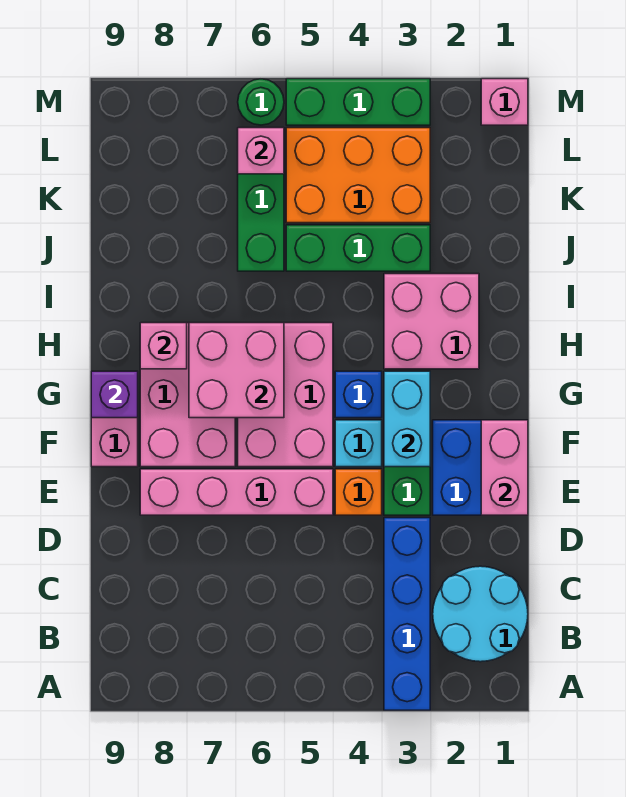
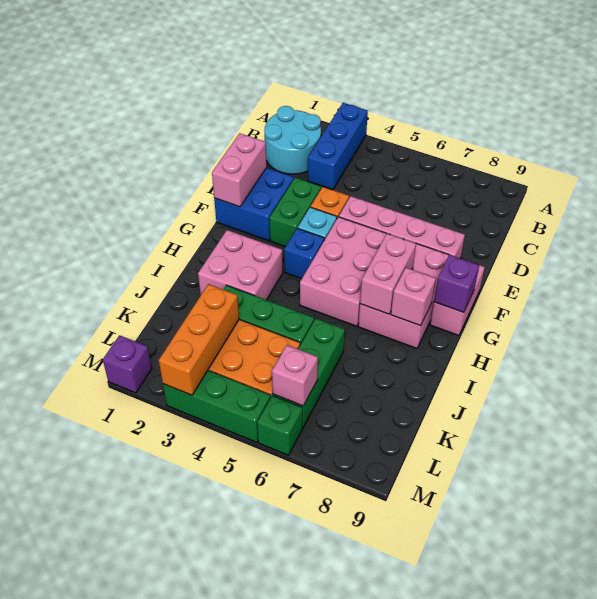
blue brick A3:D3 level 1 -> blue brick A3:C3 level 1
cyan brick F3:G3 level 2 -> none
pink brick G6:H7 level 2 -> pink brick G7:H7 level 2
none -> orange brick K3:M3 level 2
pink brick M1 level 1 -> purple brick M1 level 1
green round brick M6 level 1 -> green brick M6 level 1

